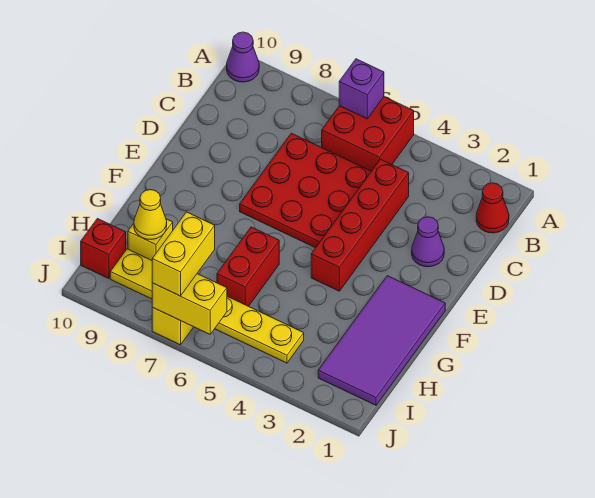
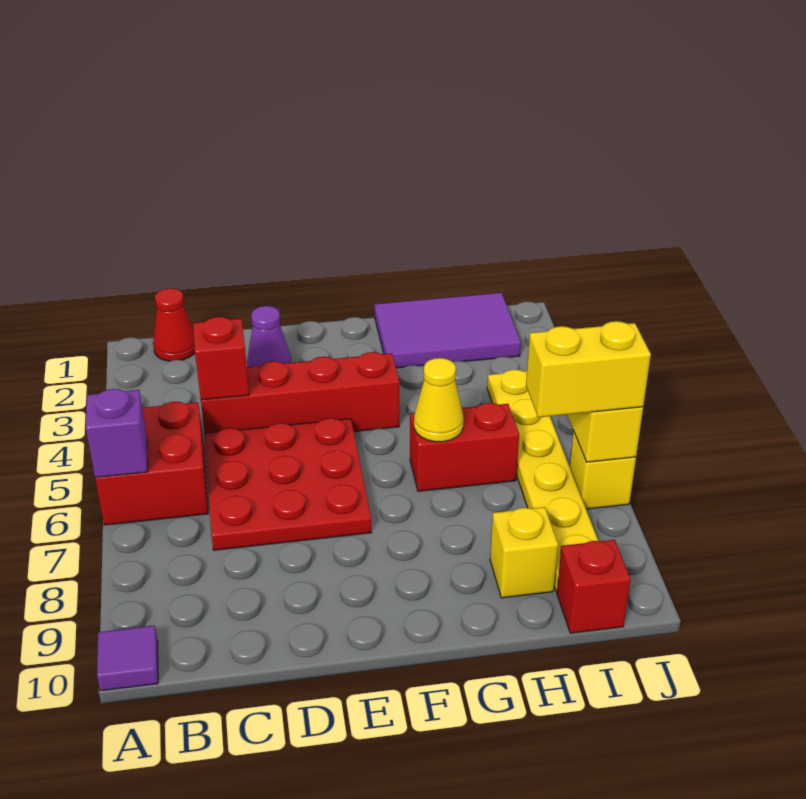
purple cone A10 level 1 -> purple tile A10 level 1
none -> red brick C4 level 2
purple tile F1:I2 level 1 -> purple tile G1:I2 level 1
yellow cone H9 level 2 -> yellow cone G6 level 2

